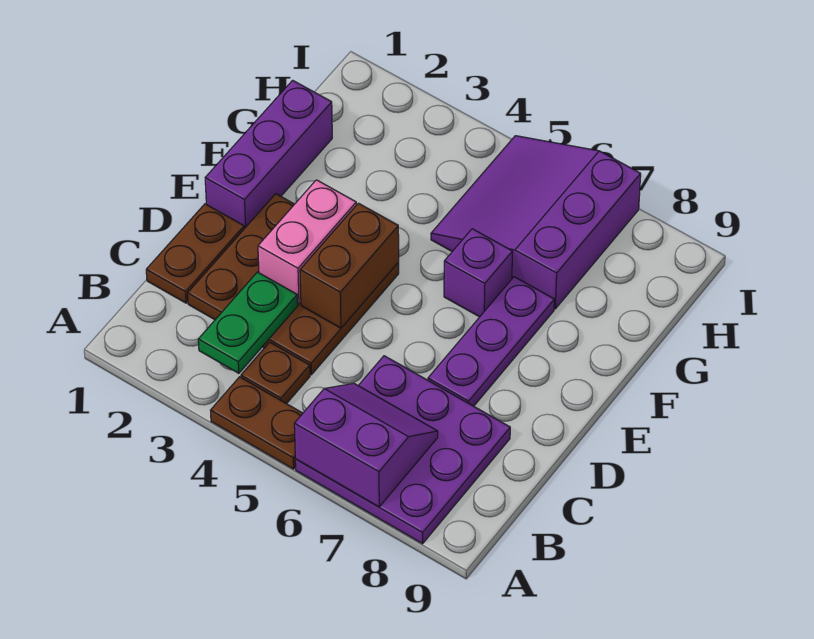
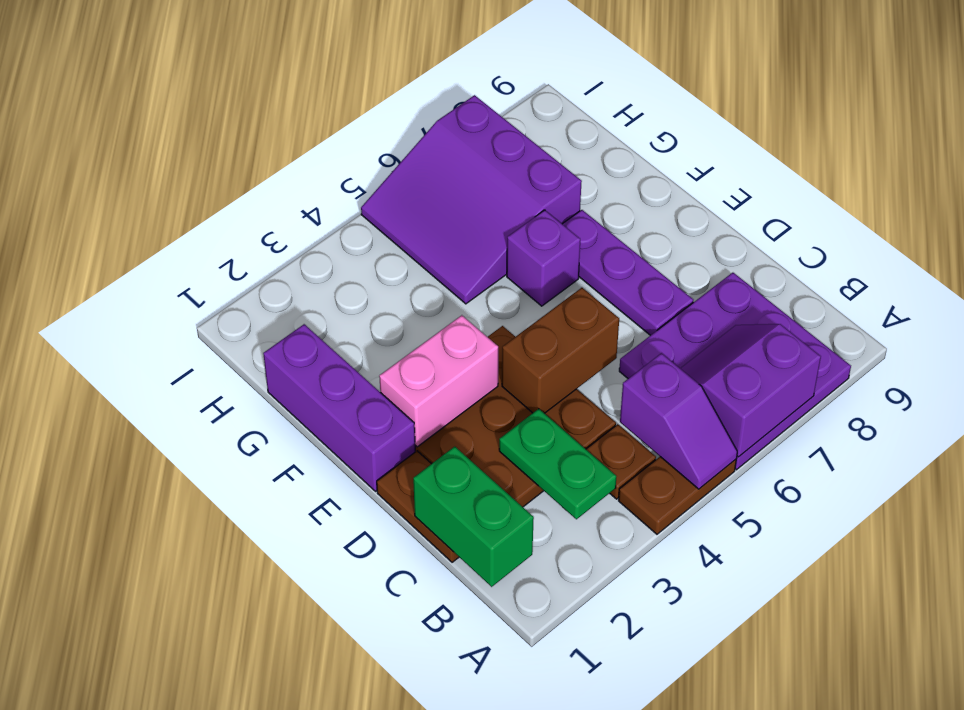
none -> purple slope A5:B5 level 2 top B
none -> green brick B1:C1 level 2
pink brick D3:E3 level 2 -> pink brick E2:E3 level 2
brown brick D4:E4 level 2 -> brown brick D4:D5 level 2

